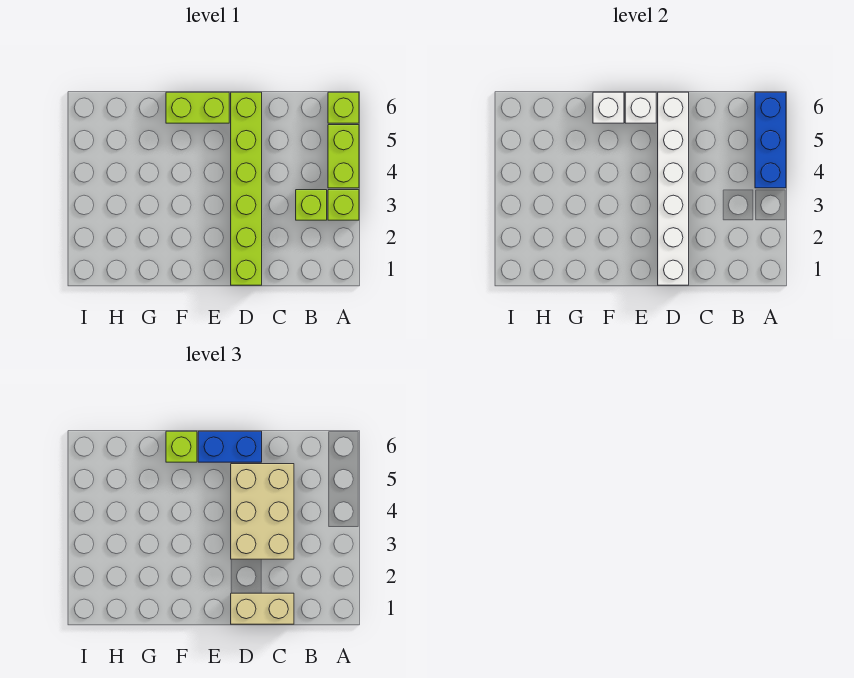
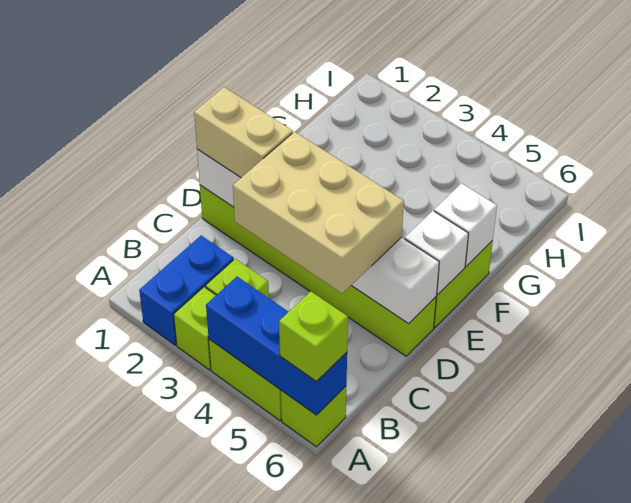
tan brick C1:D1 level 3 -> tan brick D1:D2 level 3
blue brick D6:E6 level 3 -> blue brick A2:B2 level 1
lime brick F6 level 3 -> lime brick A6 level 3

